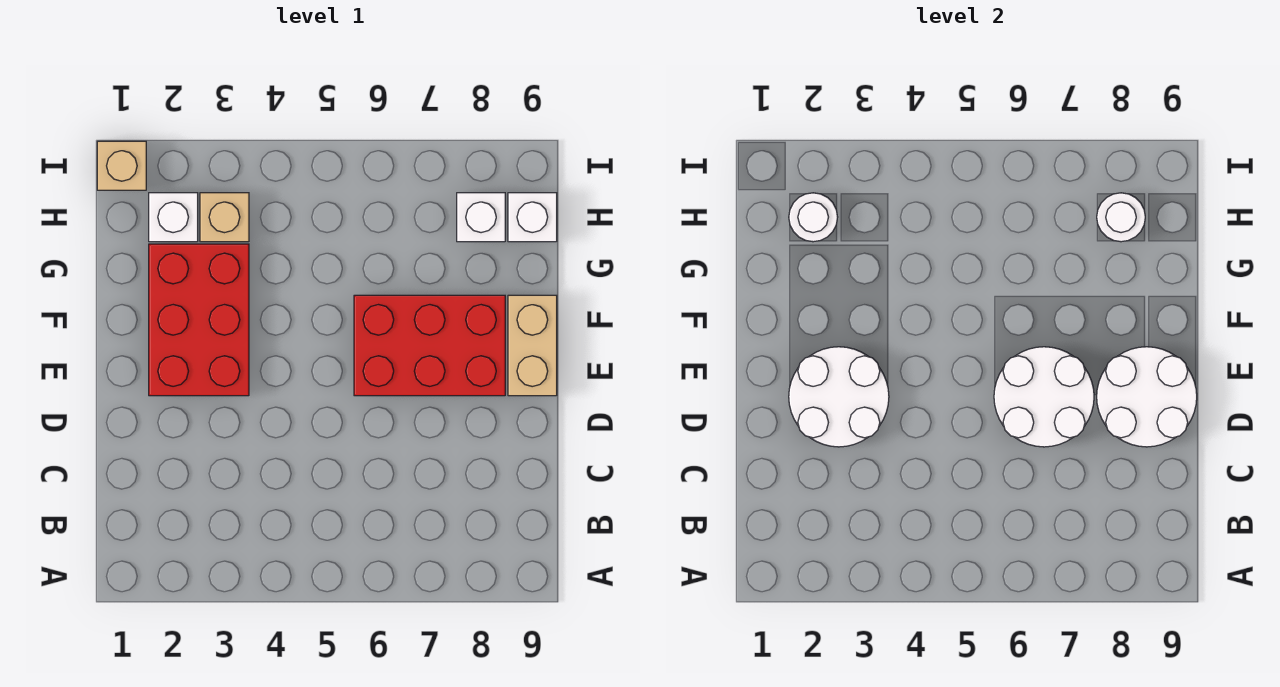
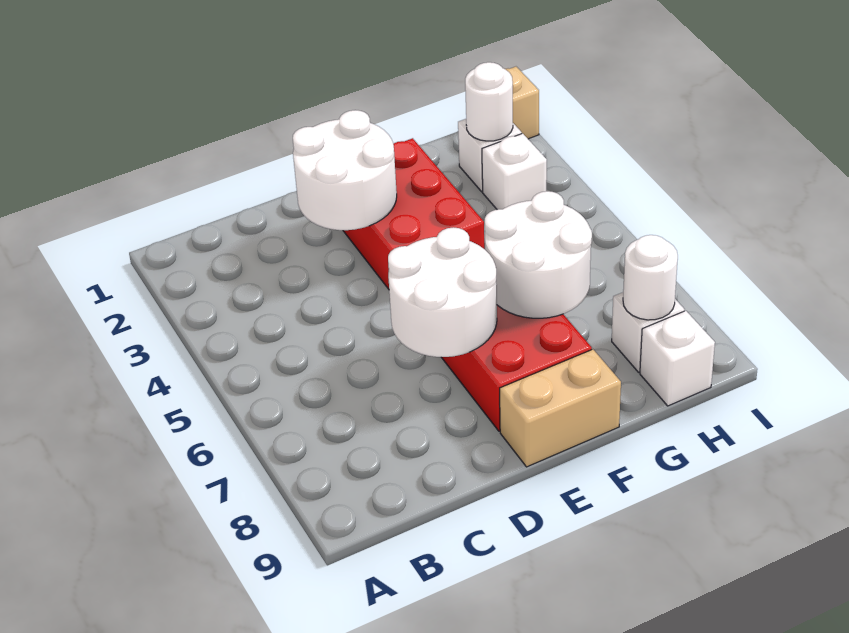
white round brick D8:E9 level 2 -> white round brick F6:G7 level 2
red brick E2:G3 level 1 -> red brick E2:F4 level 1
tan brick H3 level 1 -> white brick H3 level 1

